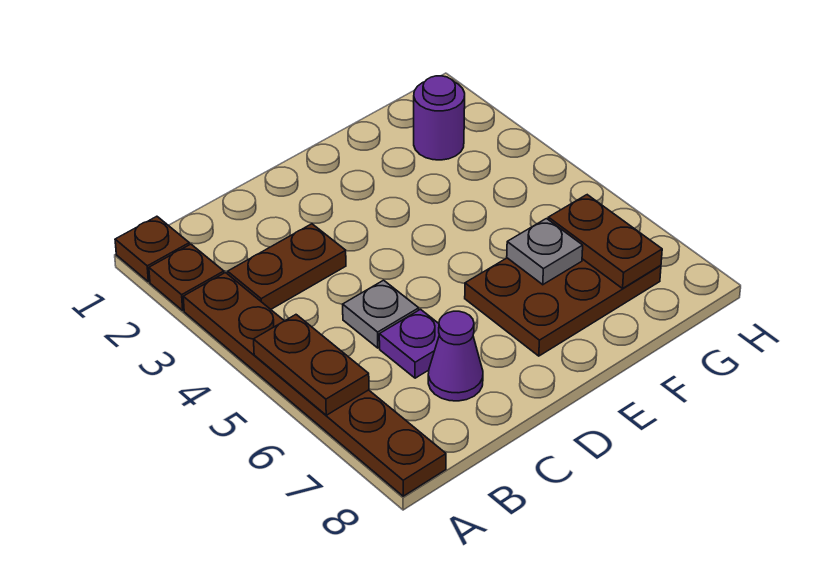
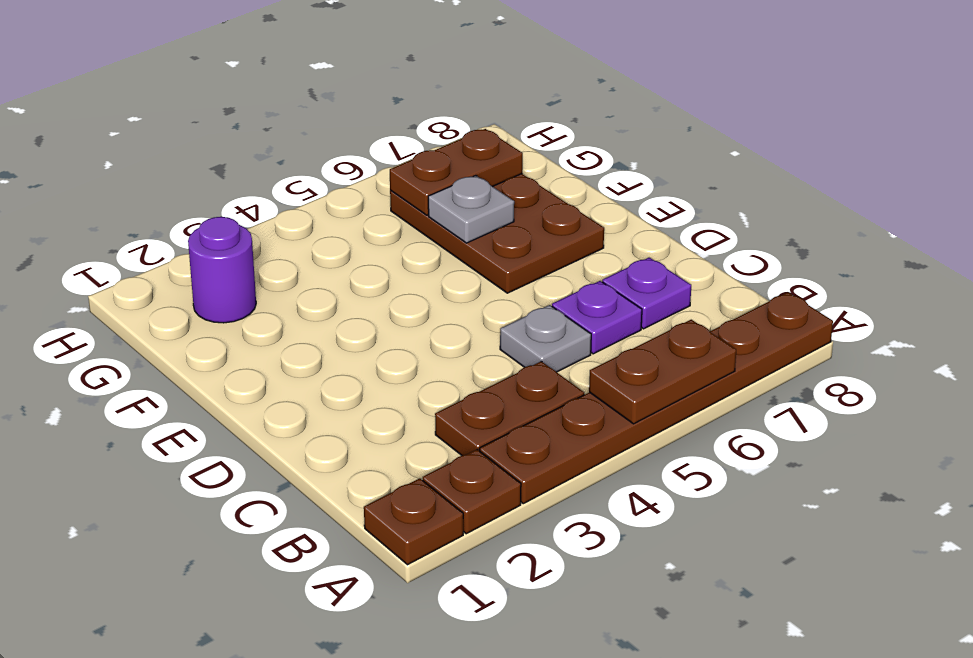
brown plate B3:C3 level 1 -> brown plate B3:B4 level 1
purple cone C7 level 1 -> purple plate C7 level 1

